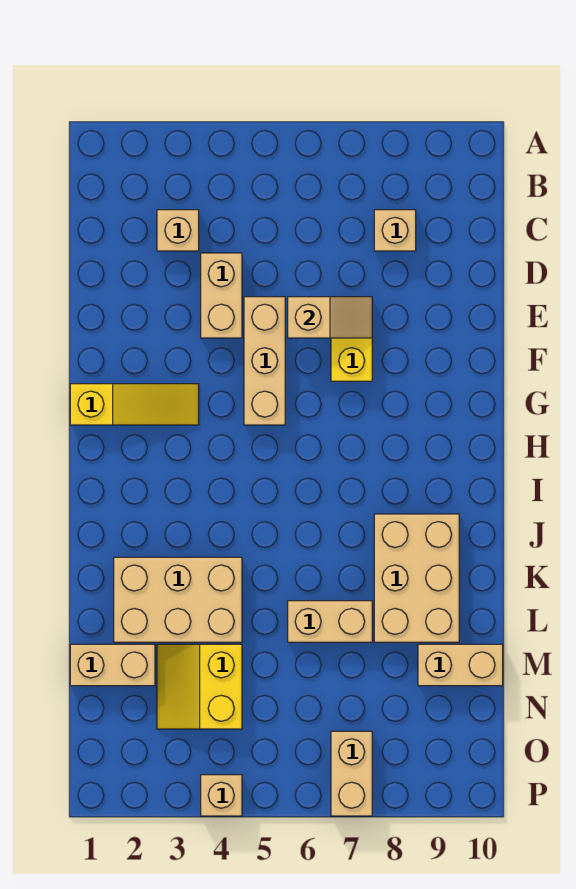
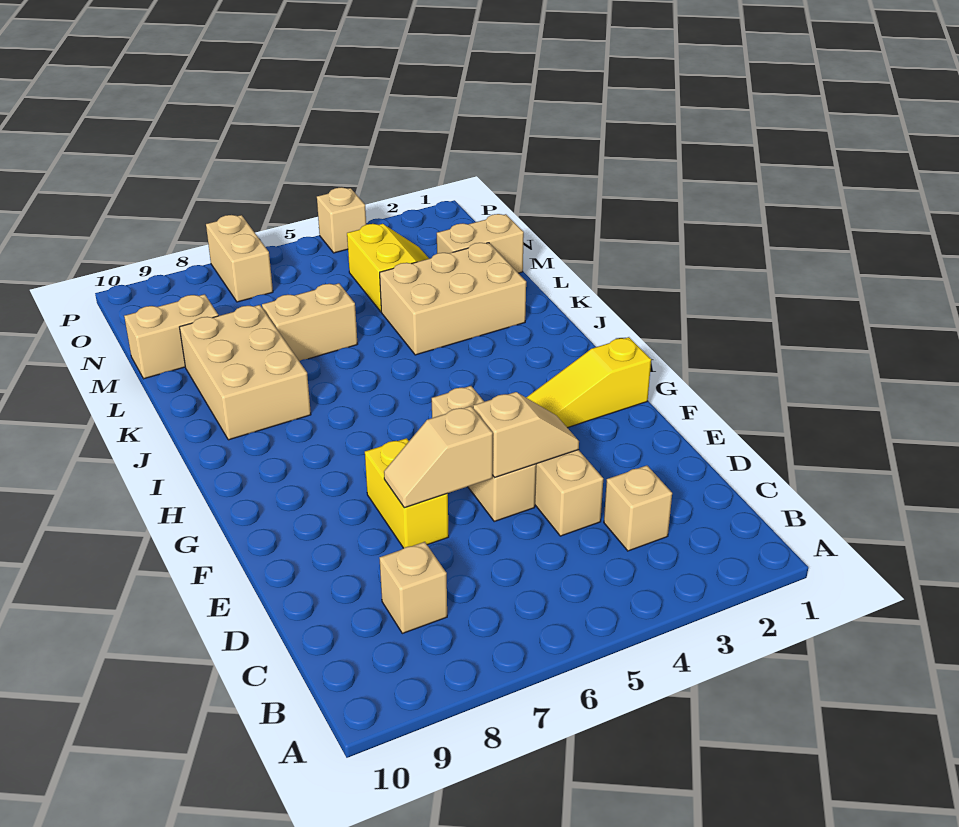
none -> tan slope E4:E5 level 2 top 5

